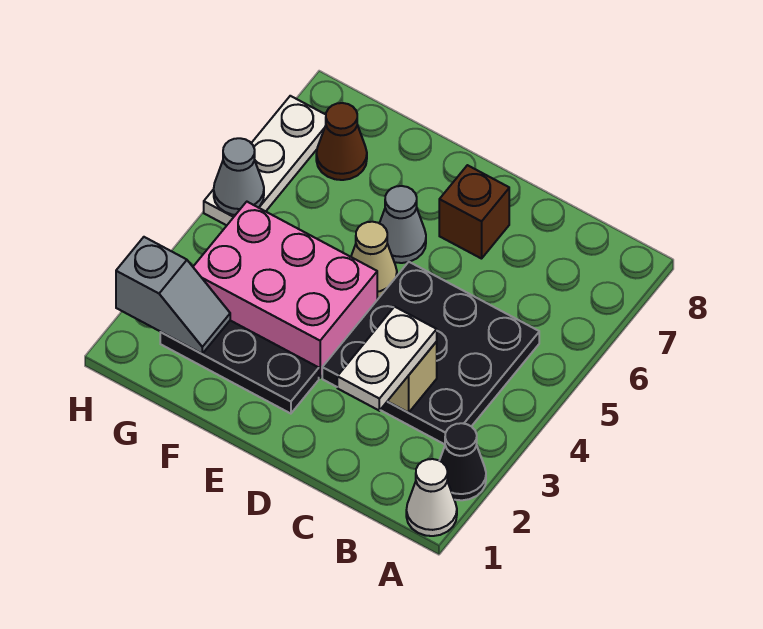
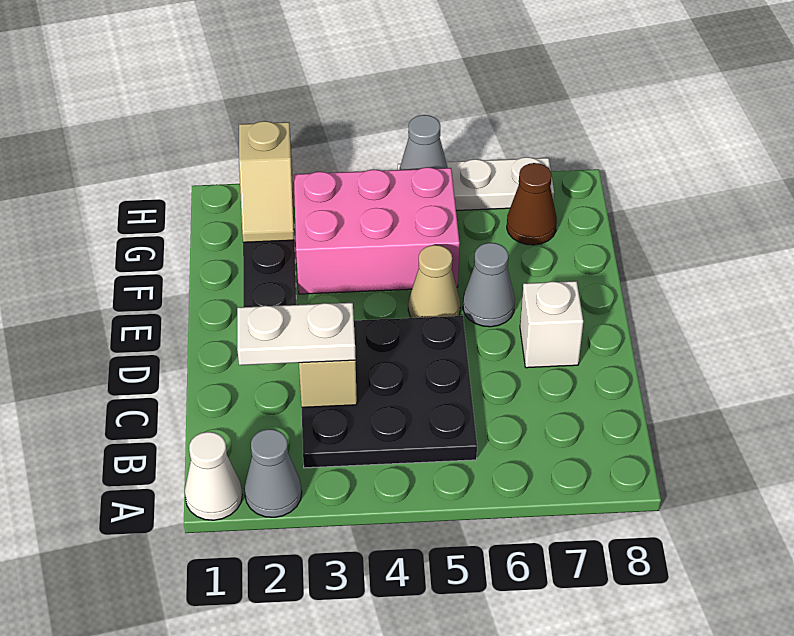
black cone A2 level 1 -> grey cone A2 level 1
brown brick D7 level 1 -> white brick D7 level 1
pink brick E3:G4 level 1 -> pink brick F3:G5 level 1
grey slope G2:H2 level 2 top H -> tan slope G2:H2 level 2 top H

